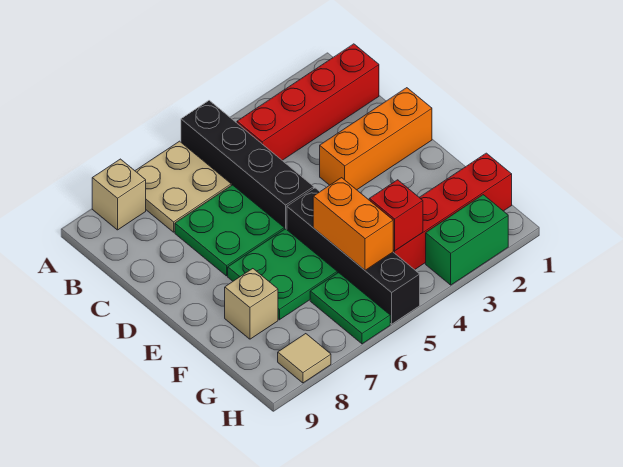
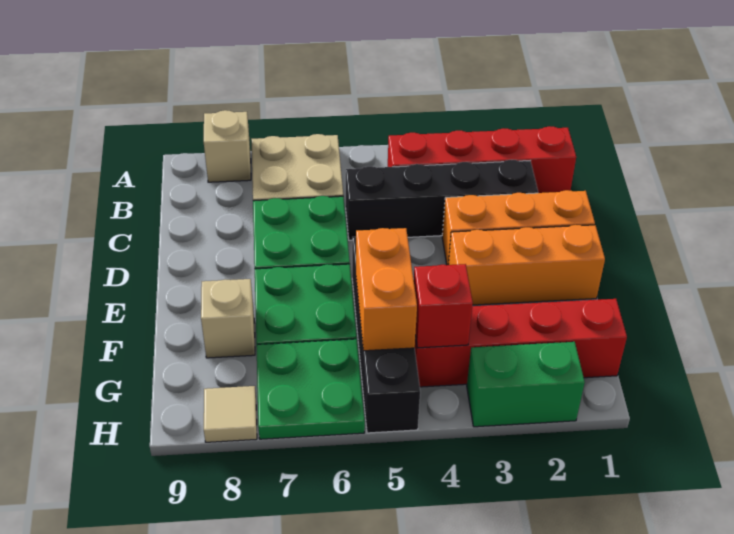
black brick A5:D5 level 1 -> black brick C2:C5 level 1
none -> orange brick E1:E3 level 1
green plate G6:H6 level 1 -> green plate G6:H7 level 1

